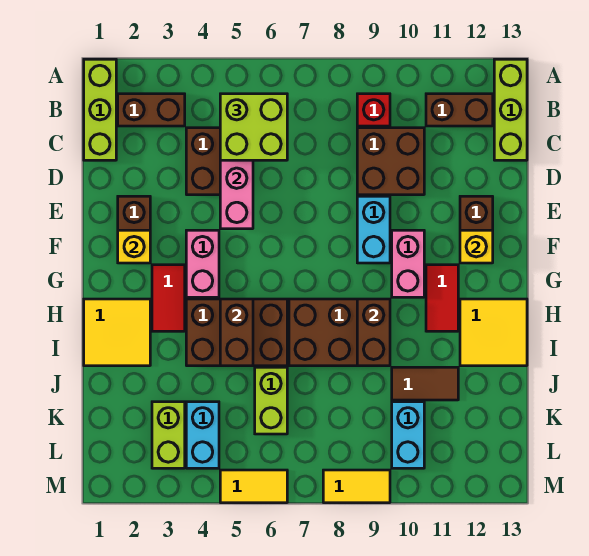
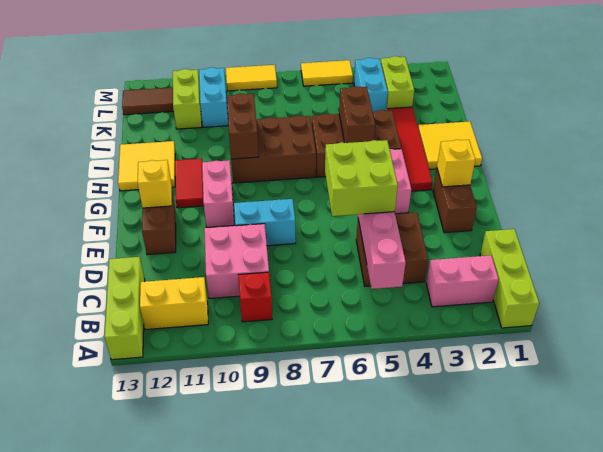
brown brick B2:B3 level 1 -> pink brick B2:B3 level 1
lime brick B5:C6 level 3 -> lime brick D5:E6 level 3
brown brick B11:B12 level 1 -> yellow brick B11:B12 level 1
brown brick C9:D10 level 1 -> pink brick C9:D10 level 1
cyan brick E9:F9 level 1 -> cyan brick E8:E9 level 1
red tile G3:H3 level 1 -> red tile G3:J3 level 1
lime brick J6:K6 level 1 -> lime brick K11:L11 level 1
brown tile J10:J11 level 1 -> brown tile L12:L13 level 1

